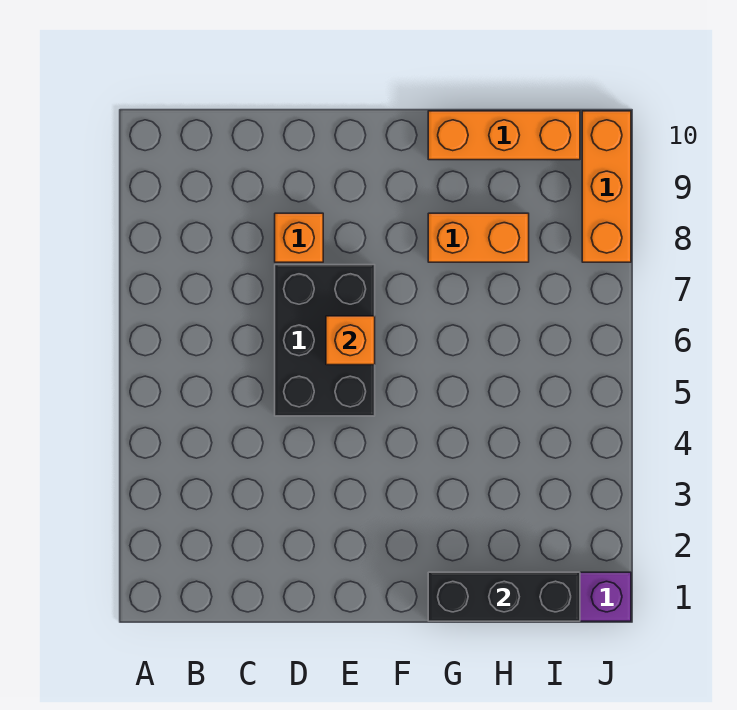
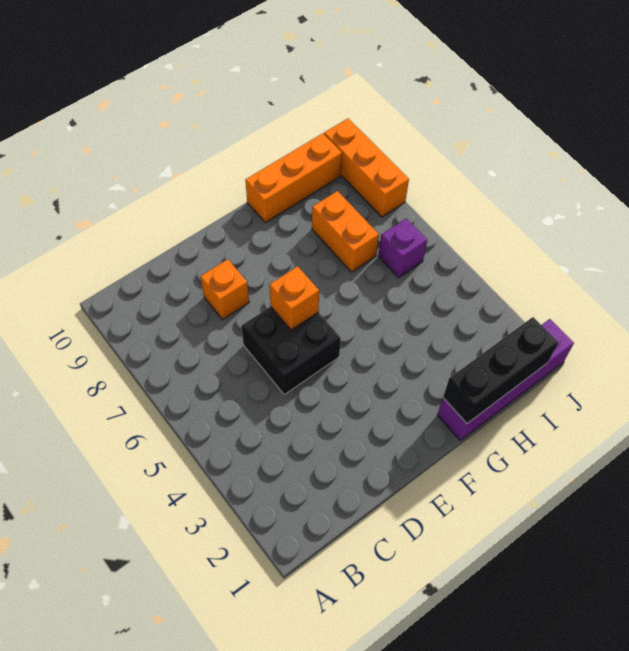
black brick D5:E7 level 1 -> black brick D5:E6 level 1
orange brick G8:H8 level 1 -> orange brick H7:H8 level 1
none -> purple brick I6 level 1

